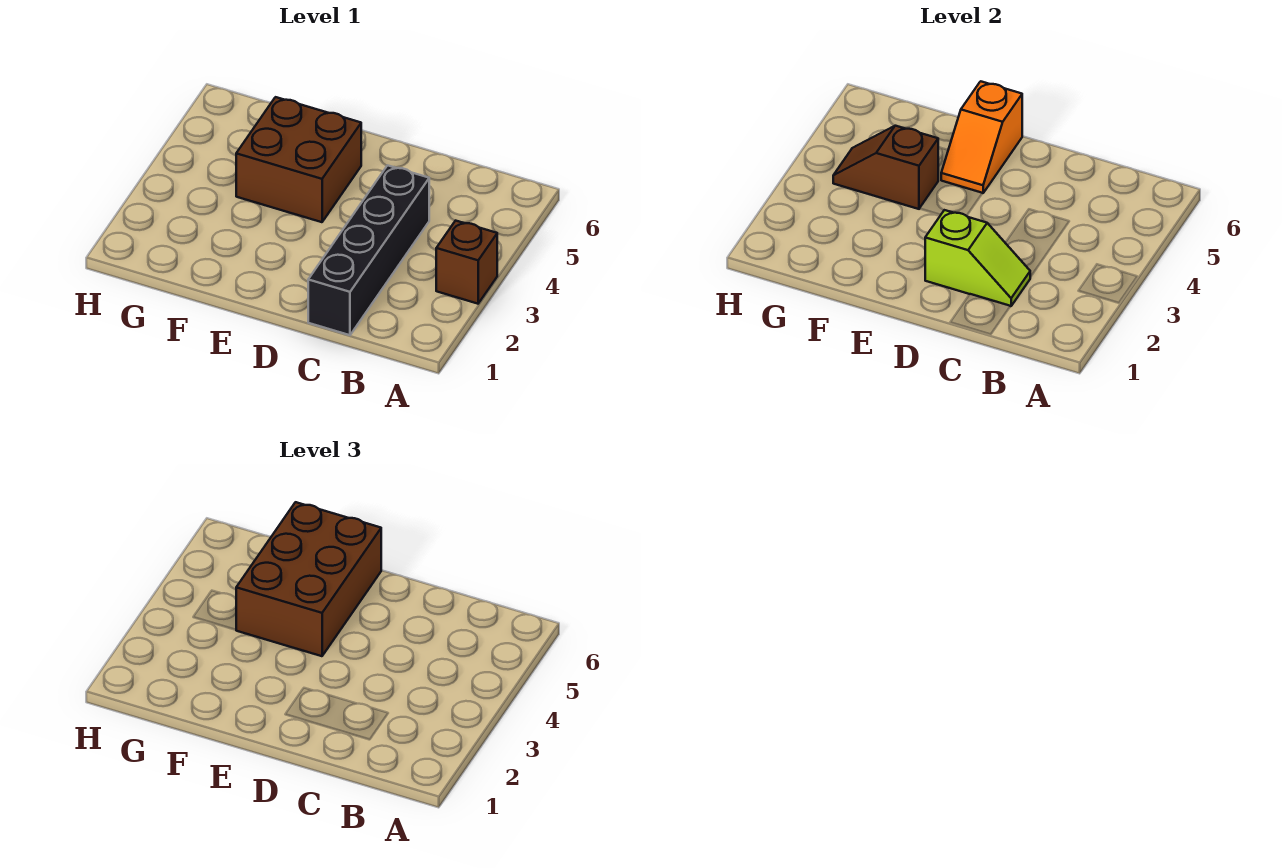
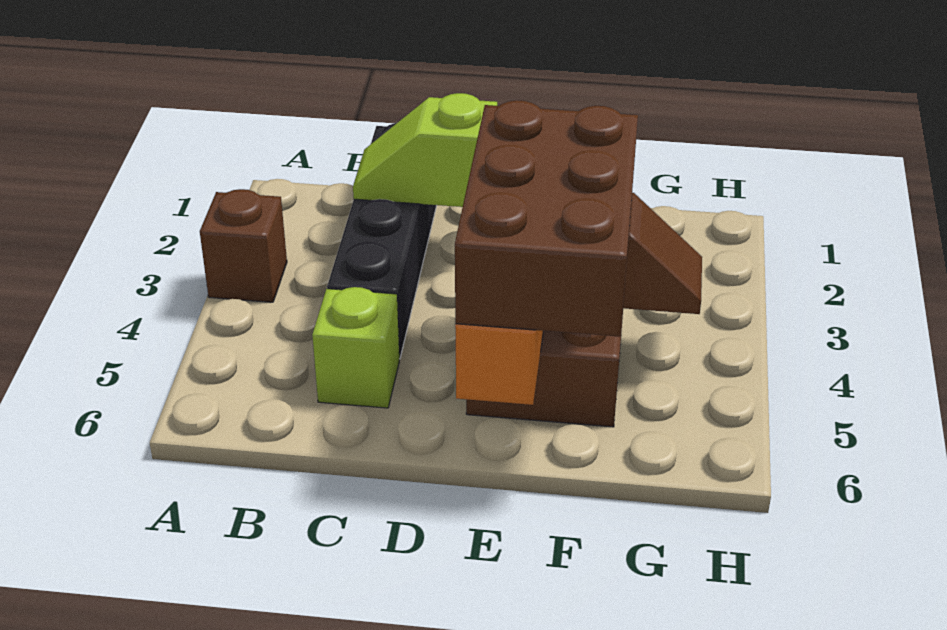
none -> lime brick C5 level 1

